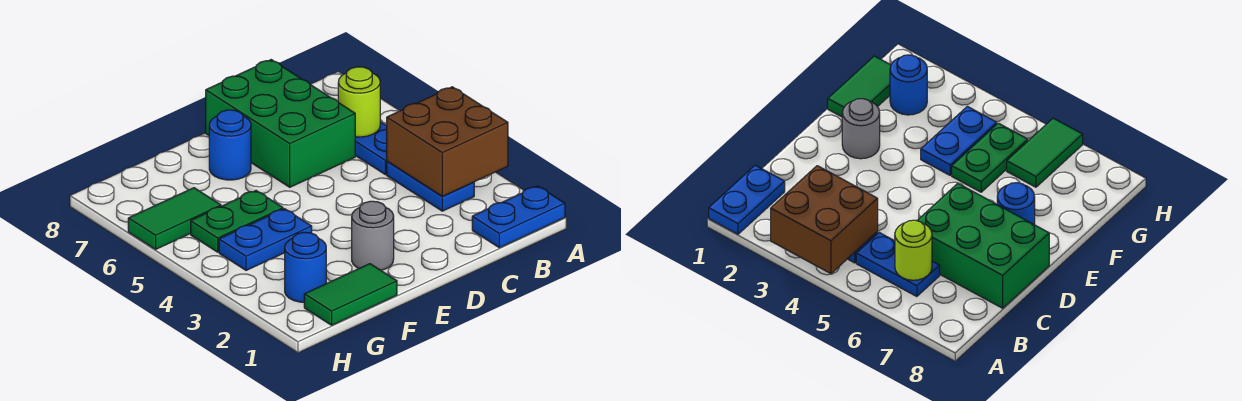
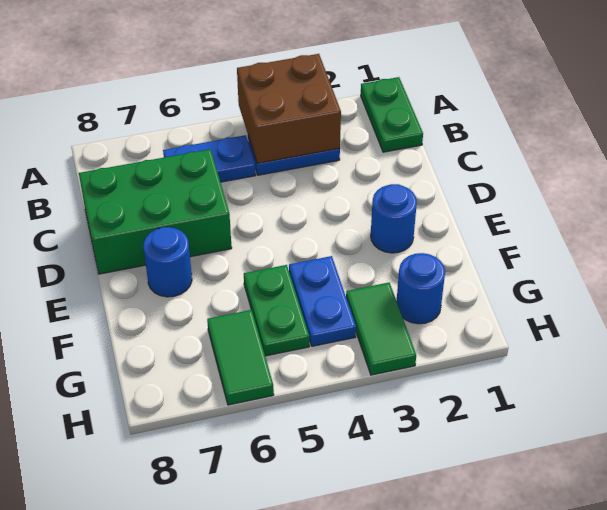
blue plate A1:B1 level 1 -> green plate A1:B1 level 1
lime round brick B6 level 2 -> none
grey round brick E2 level 1 -> blue round brick E2 level 1
green tile F1:G1 level 1 -> green tile G3:H3 level 1

